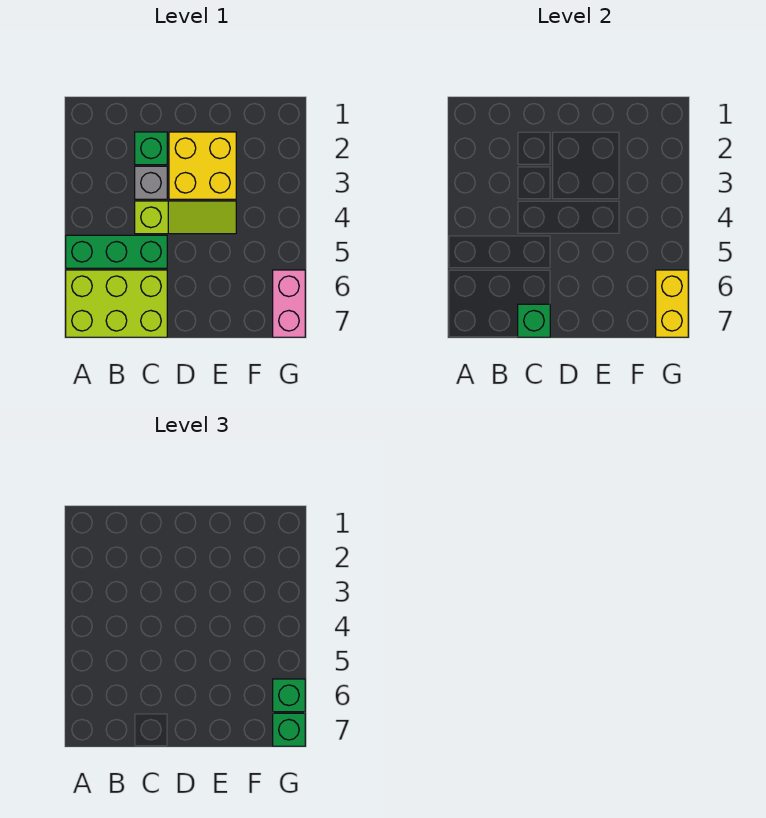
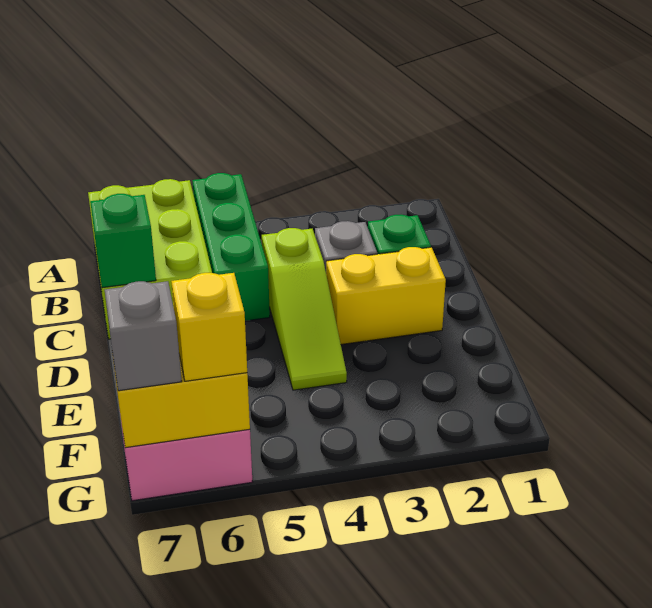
yellow brick D2:E3 level 1 -> yellow brick D2:D3 level 1
green brick G6 level 3 -> yellow brick G6 level 3
green brick G7 level 3 -> grey brick G7 level 3

